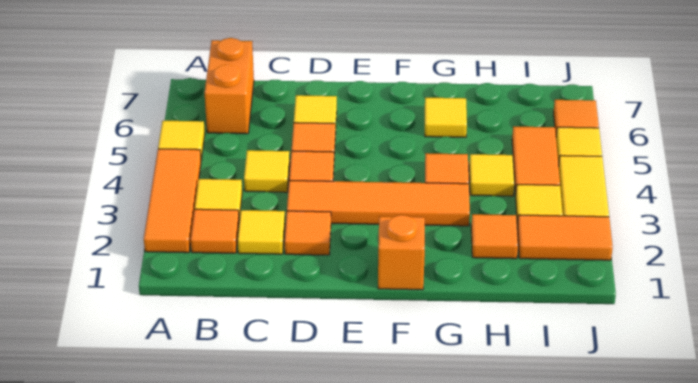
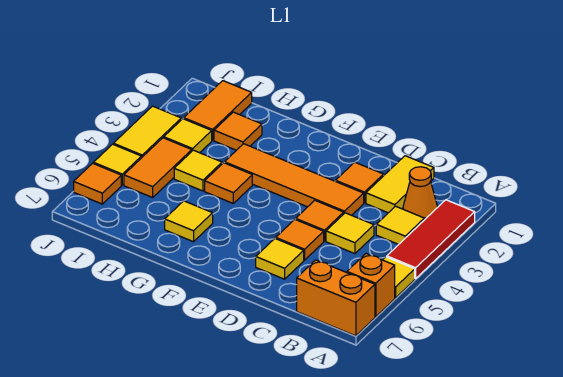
orange tile A2:A4 level 1 -> red tile A2:A4 level 1
orange tile B2 level 1 -> orange cone B2 level 1
orange brick B6:B7 level 1 -> orange brick A7:B7 level 1
yellow tile C2 level 1 -> yellow tile C1:C2 level 1
orange brick F1 level 1 -> orange brick A6 level 1
orange tile I2:J2 level 1 -> orange tile I1:I2 level 1

